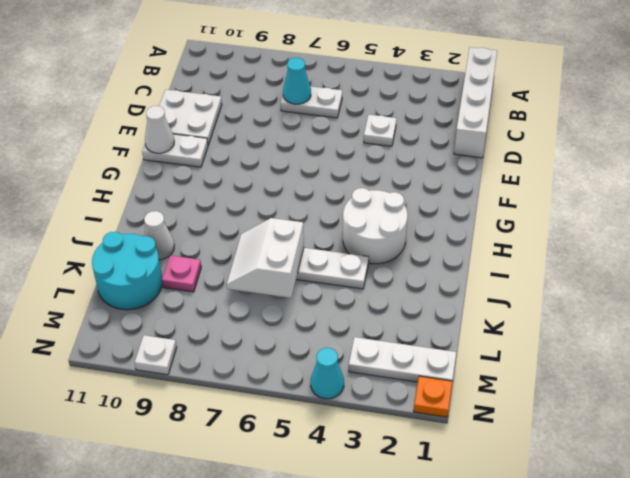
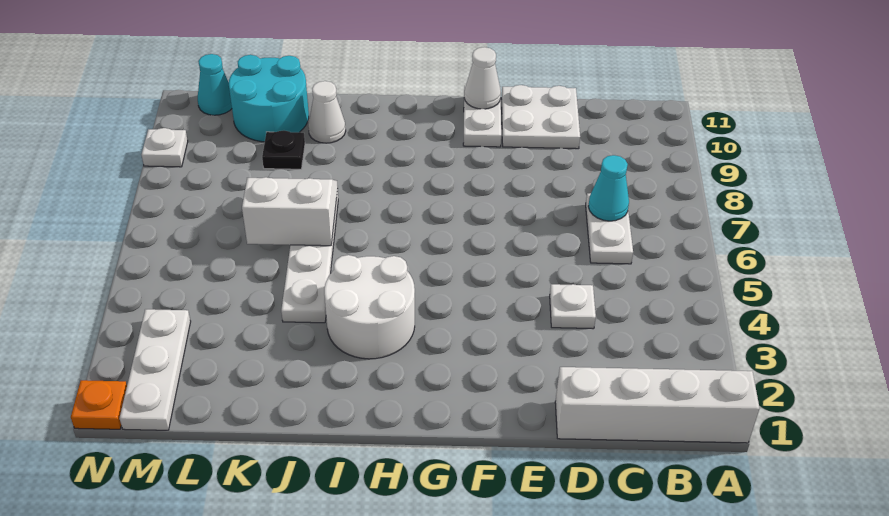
pink plate K9 level 1 -> black plate K9 level 1
cyan cone N4 level 1 -> cyan cone M11 level 1

